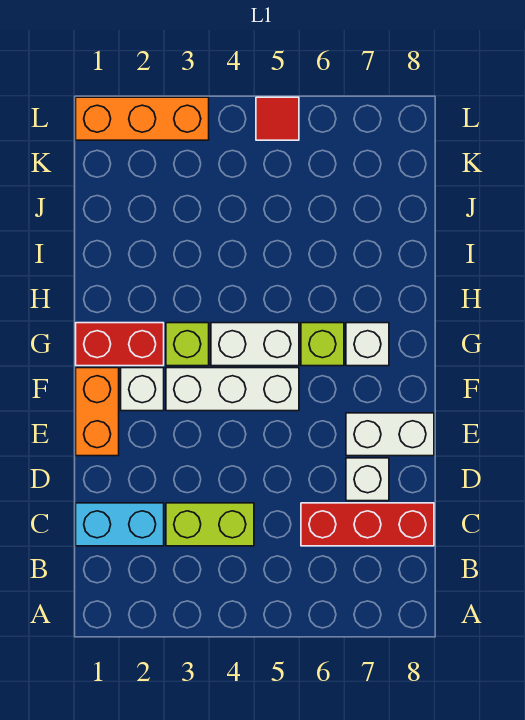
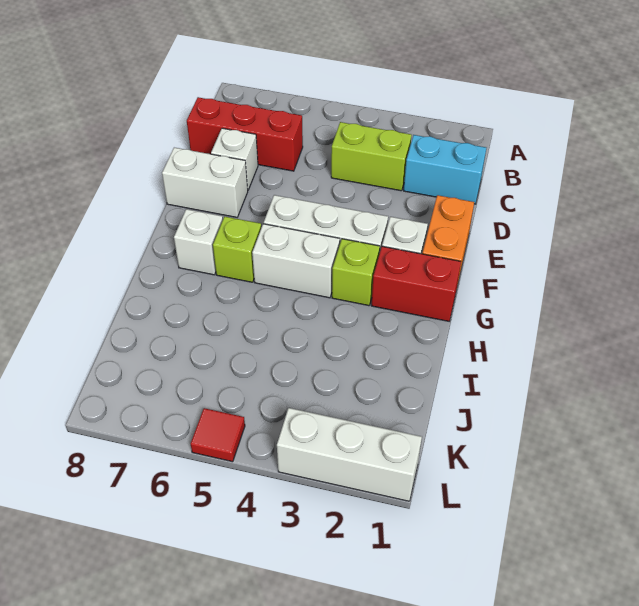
orange brick L1:L3 level 1 -> white brick L1:L3 level 1

